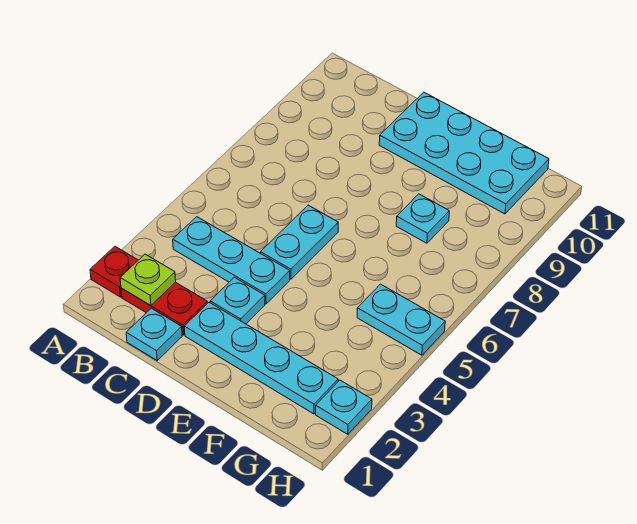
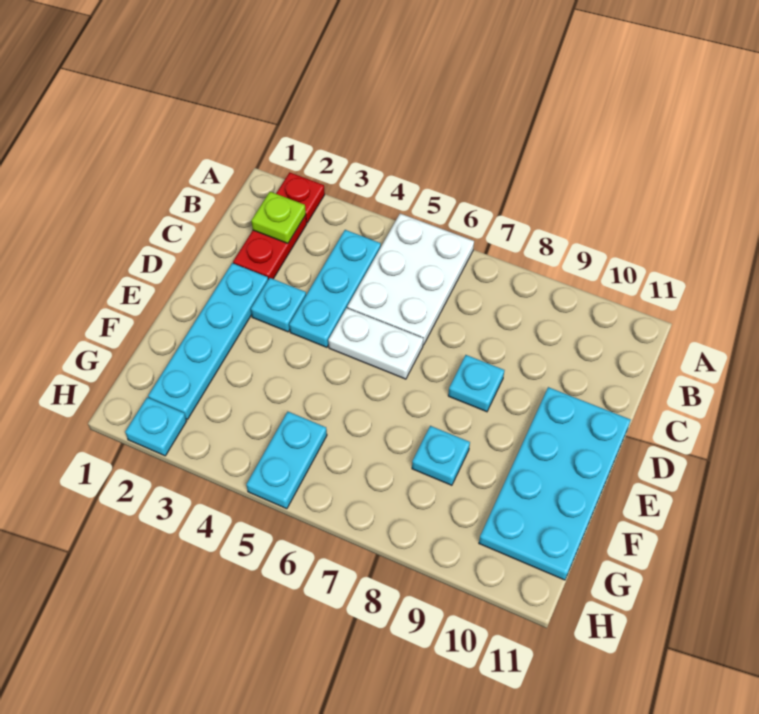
none -> white plate A5:C6 level 1
cyan plate C1 level 1 -> cyan plate D8 level 1
cyan plate D5:D6 level 1 -> white plate D5:D6 level 1

